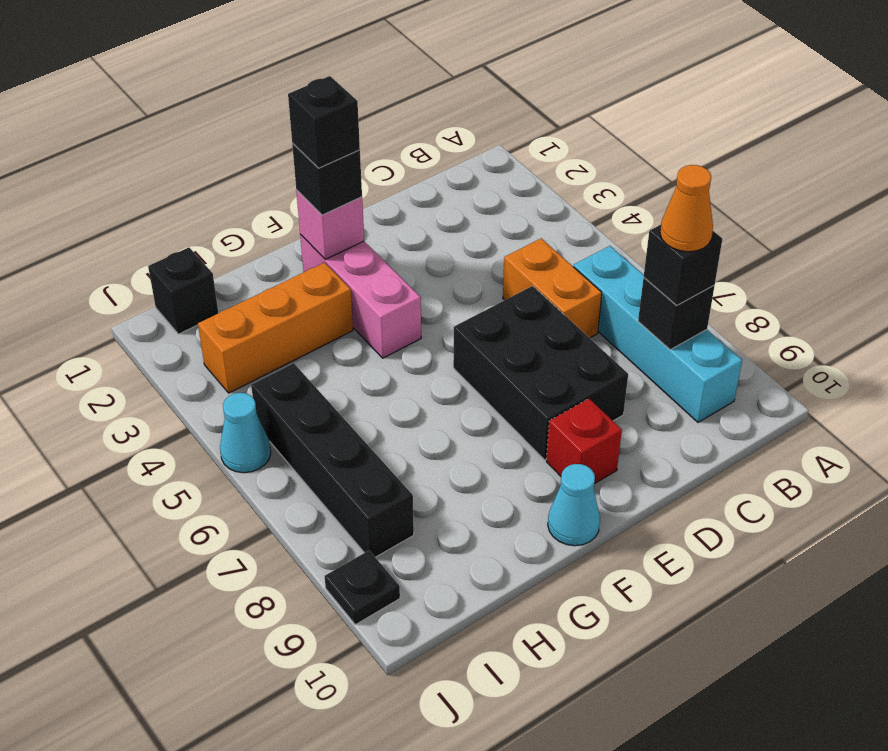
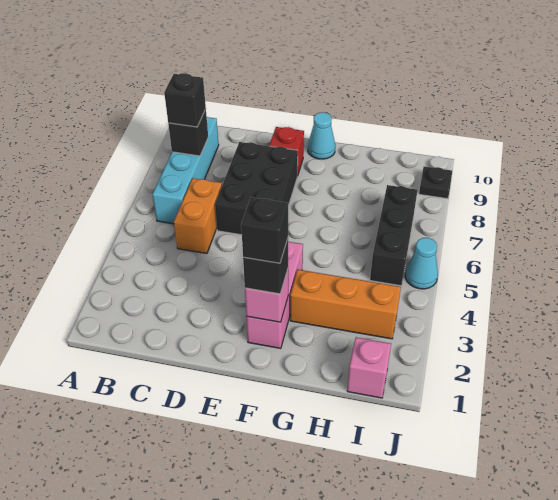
orange cone B8 level 4 -> none
black brick I1 level 1 -> pink brick I1 level 1
black brick I5:I8 level 1 -> black brick I5:I7 level 1

